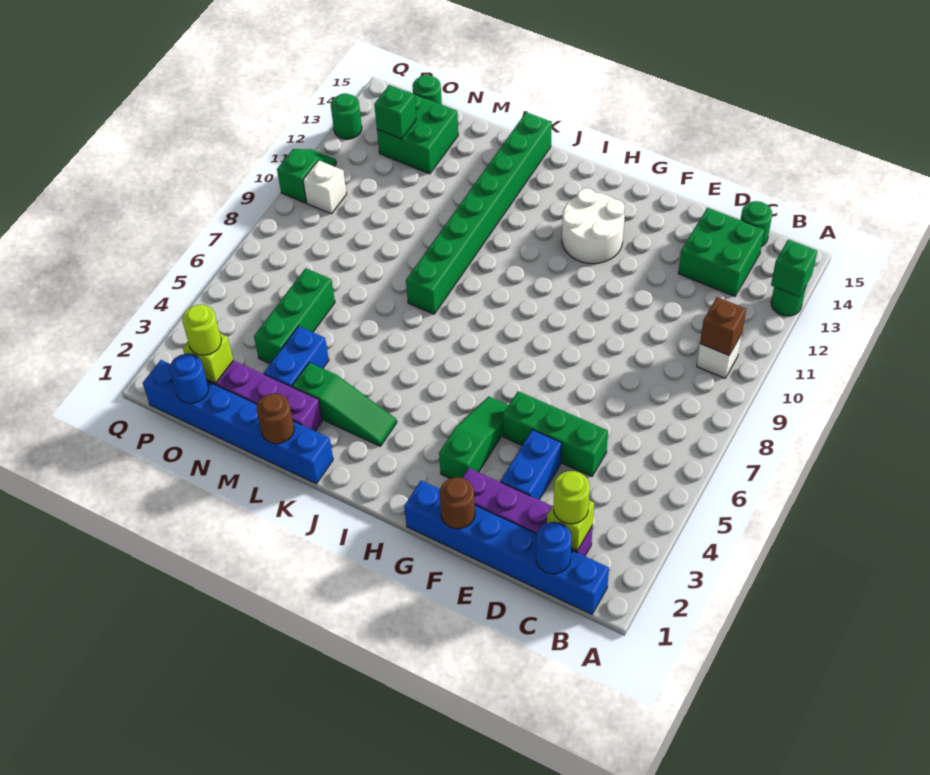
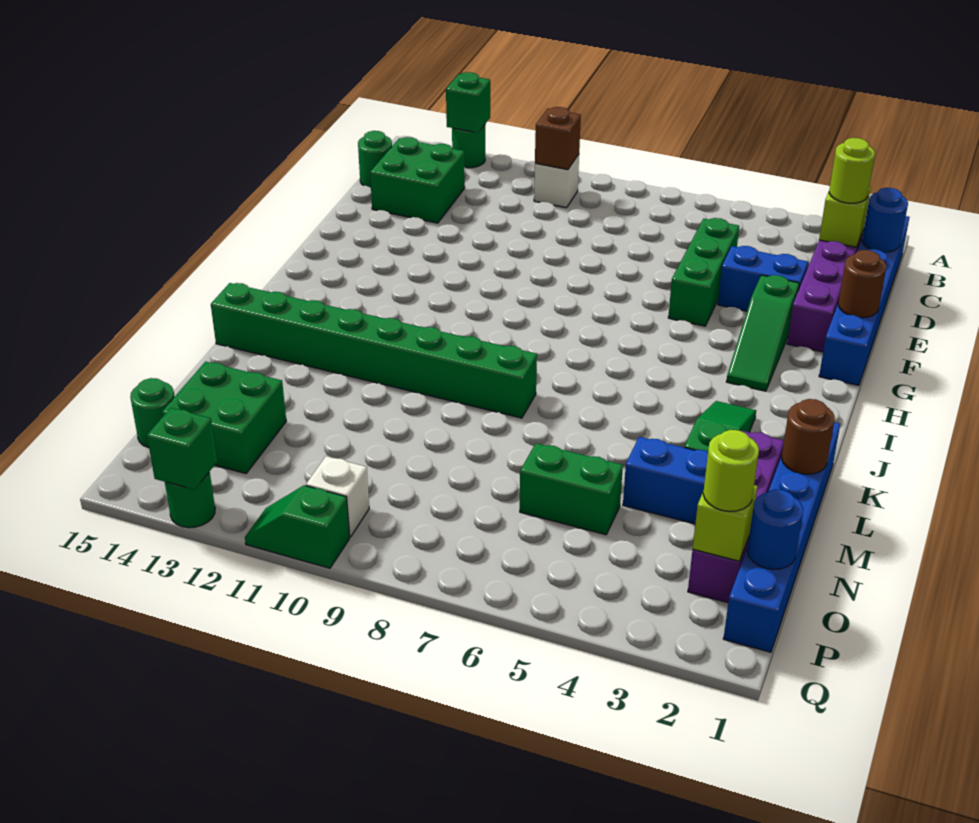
green slope G3:G5 level 1 top 3 -> green slope F3:H3 level 1 top F
white round brick G12:H13 level 1 -> none
green brick N4:N6 level 1 -> green brick N5:N6 level 1
green brick O13 level 2 -> green brick Q13 level 2

